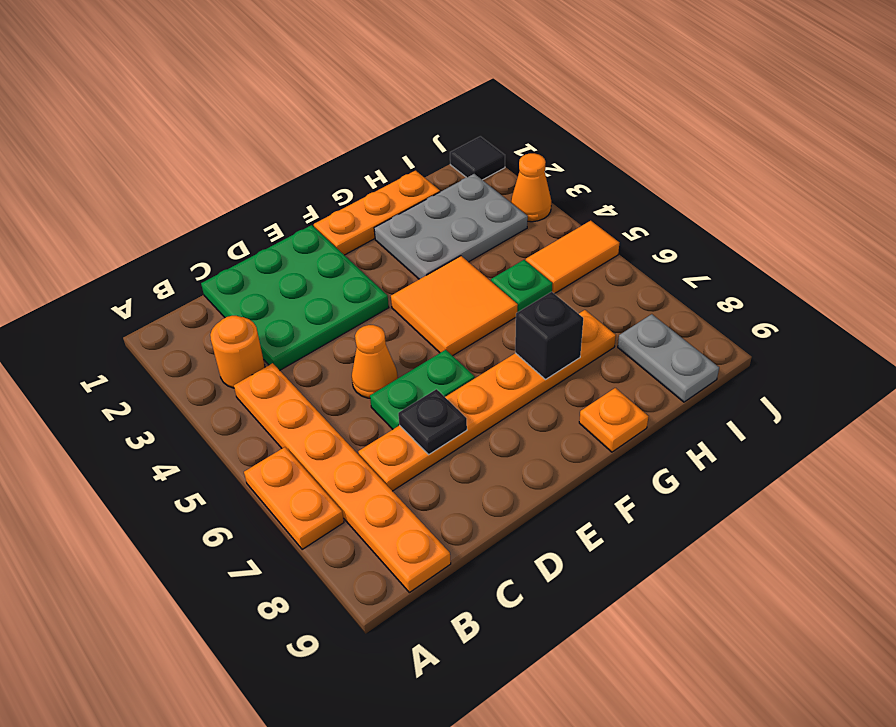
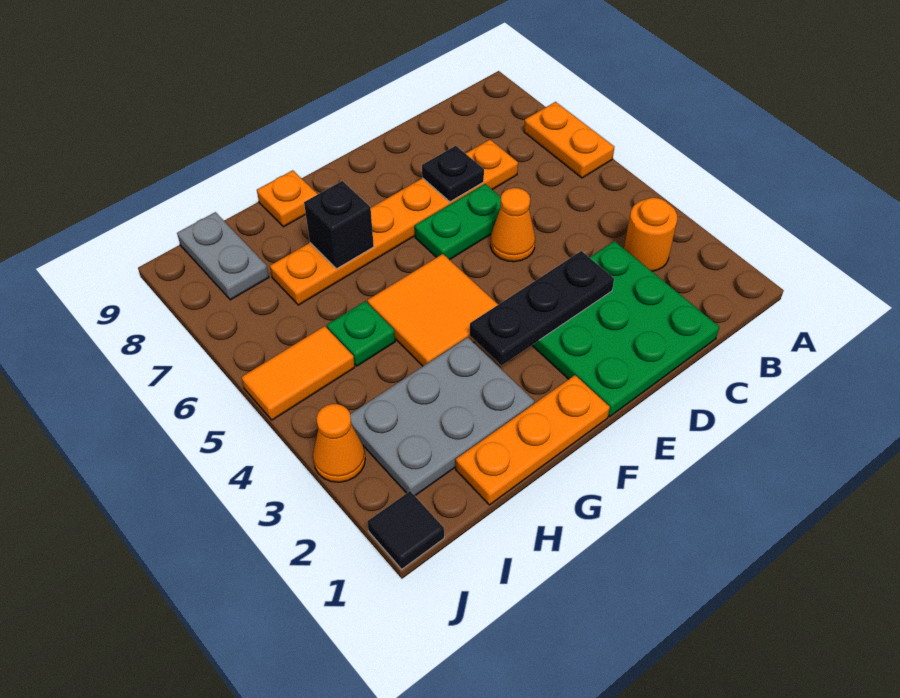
orange plate B4:B9 level 1 -> none
none -> black plate D3:F3 level 2

